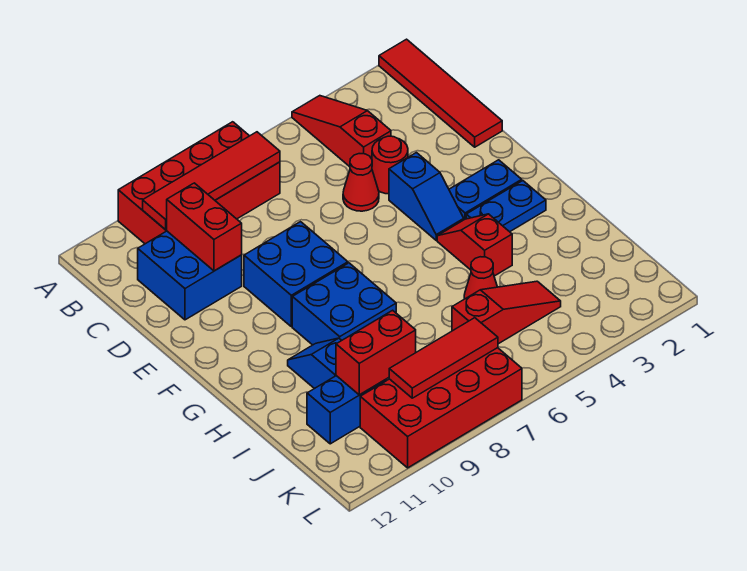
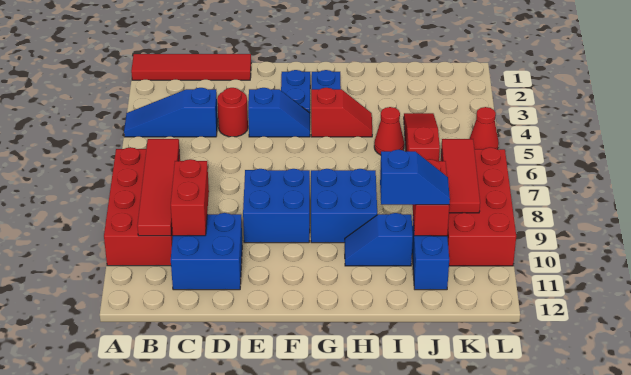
red slope A4:C4 level 1 top C -> blue slope A4:C4 level 1 top C
red brick C10:D10 level 2 -> red brick C9:C10 level 2
red cone D5 level 1 -> red cone L5 level 1
red slope G4:H4 level 1 top H -> red slope G4:H4 level 1 top G
none -> blue slope I10:J10 level 3 top I

